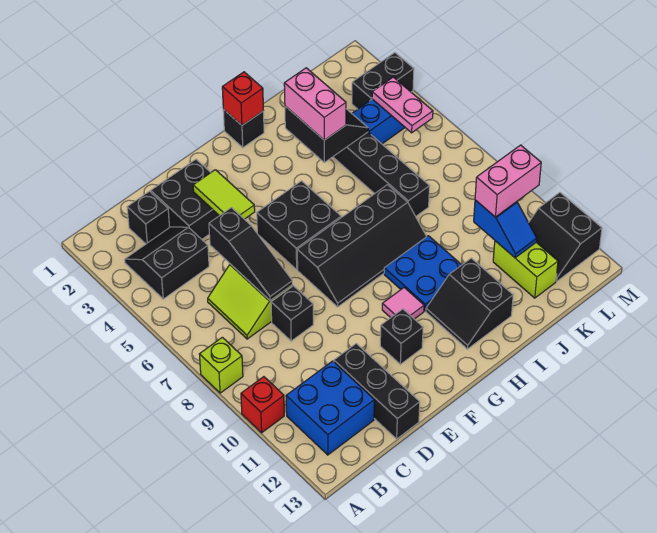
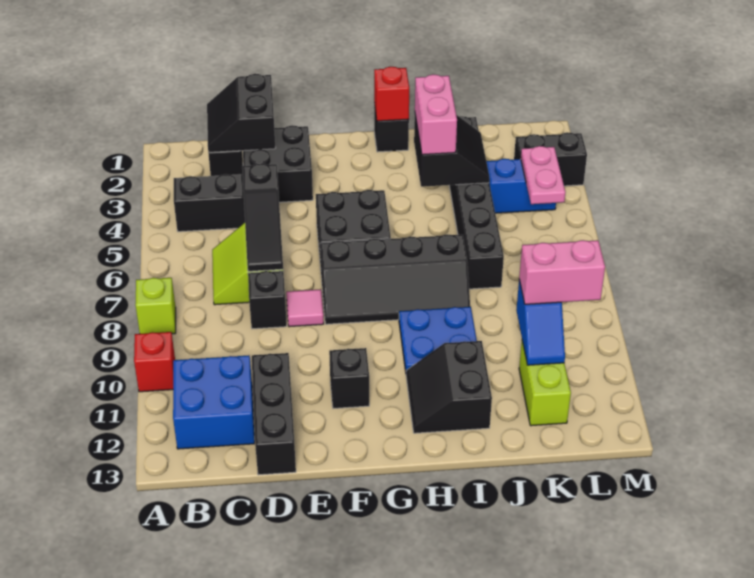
lime tile E3:E4 level 2 -> none
pink tile G10 level 1 -> pink tile E8 level 1
black slope L11:M12 level 1 top M -> black slope C1:D2 level 2 top D

